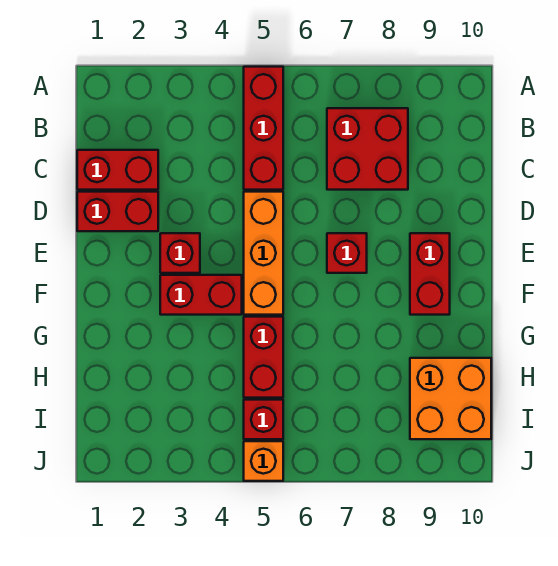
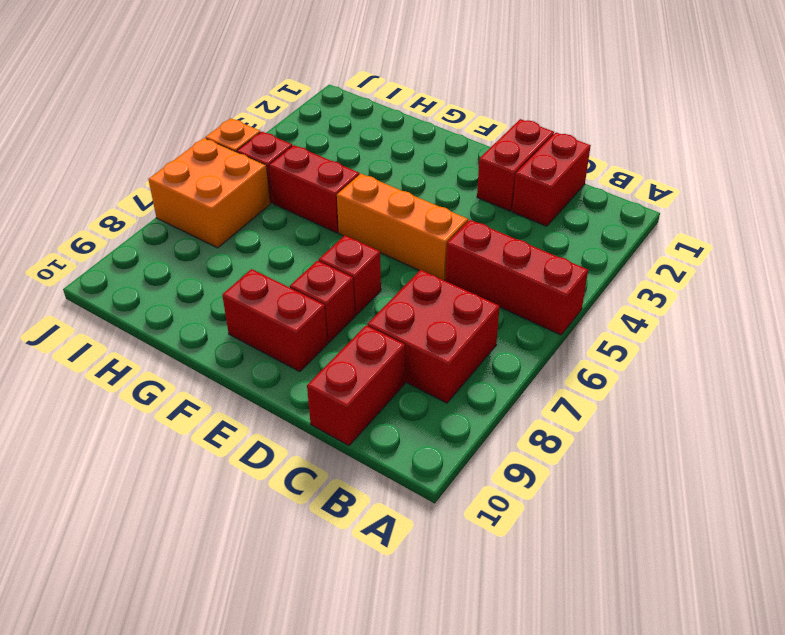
red brick E3 level 1 -> red brick E8 level 1
red brick F3:F4 level 1 -> red brick C9:C10 level 1
orange brick H9:I10 level 1 -> orange brick I6:J7 level 1

